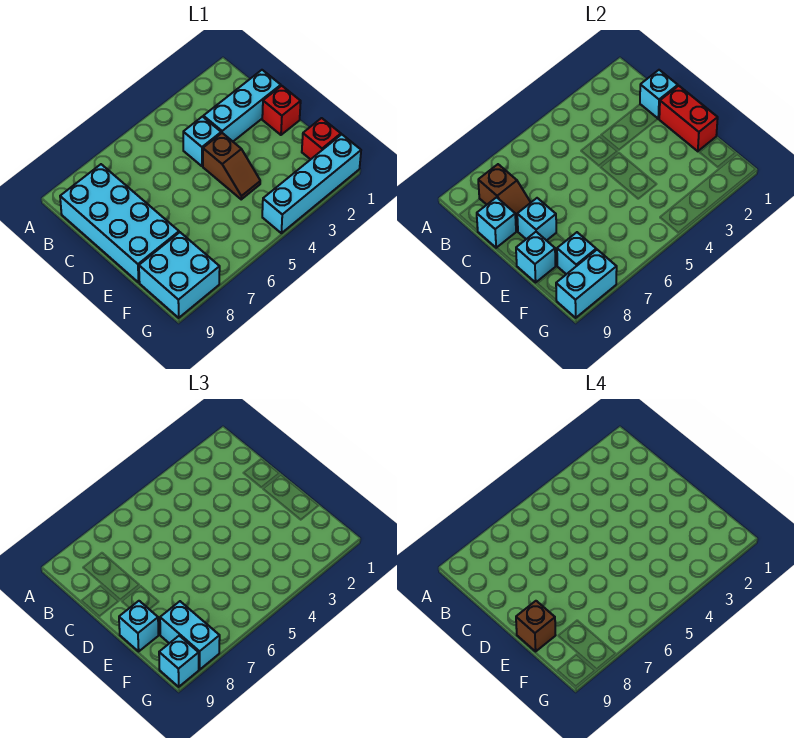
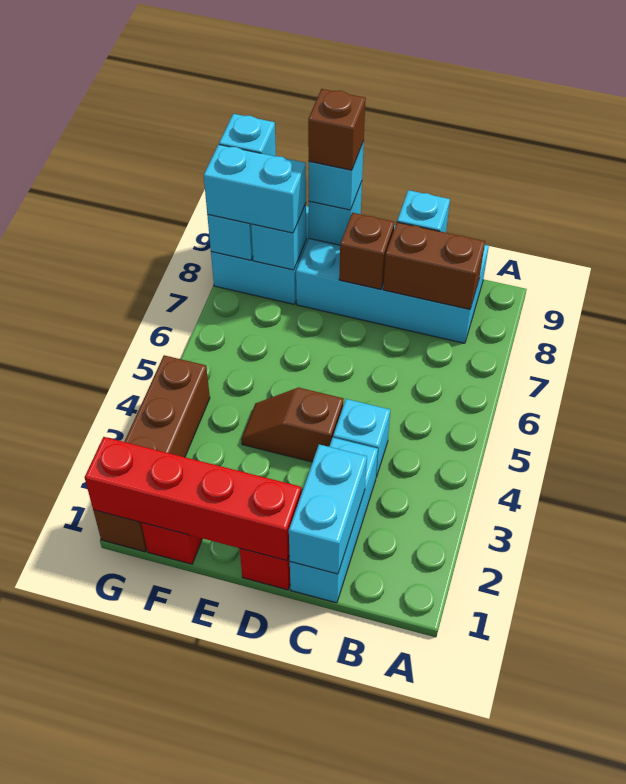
brown slope B8:C8 level 2 top B -> brown brick B8:C8 level 2
cyan brick C1 level 2 -> cyan brick C1:C2 level 2
red brick D1:E1 level 2 -> red brick D1:G1 level 2
cyan brick D8 level 2 -> brown brick D8 level 2
cyan brick G1:G4 level 1 -> brown brick G1:G4 level 1

